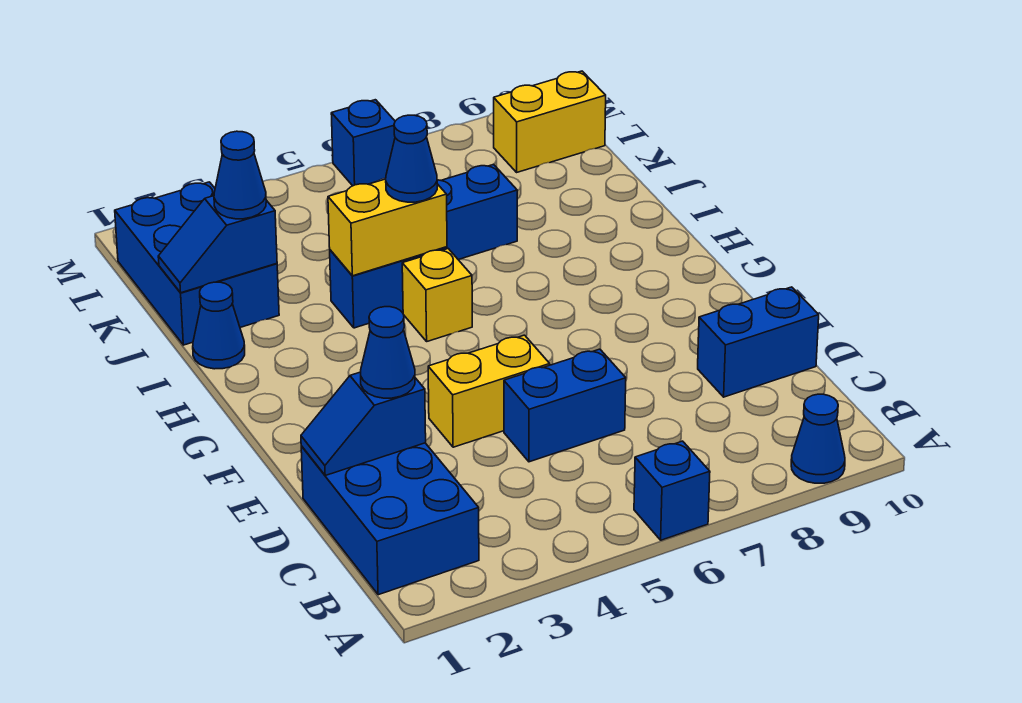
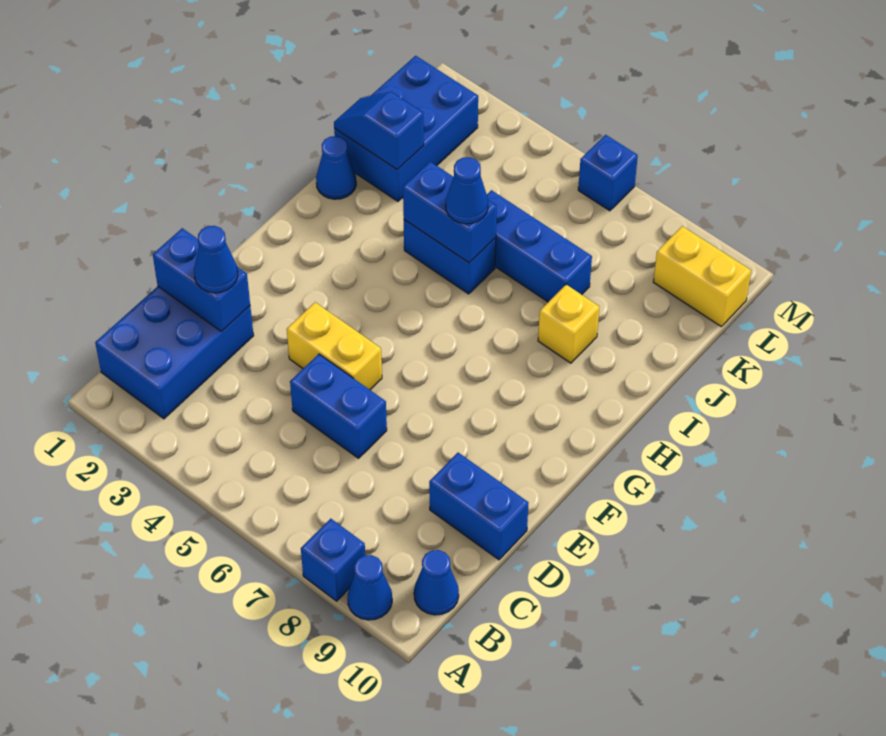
blue brick A6 level 1 -> blue brick A8 level 1
blue slope D1:D2 level 2 top 2 -> blue brick D1:D2 level 2
yellow brick H5 level 1 -> yellow brick I8 level 1
yellow brick I4:I5 level 2 -> blue brick I4:I5 level 2
blue cone J2 level 3 -> blue cone B10 level 1

